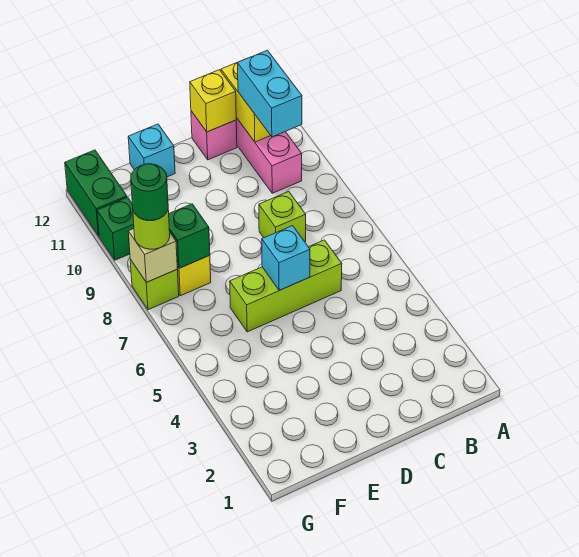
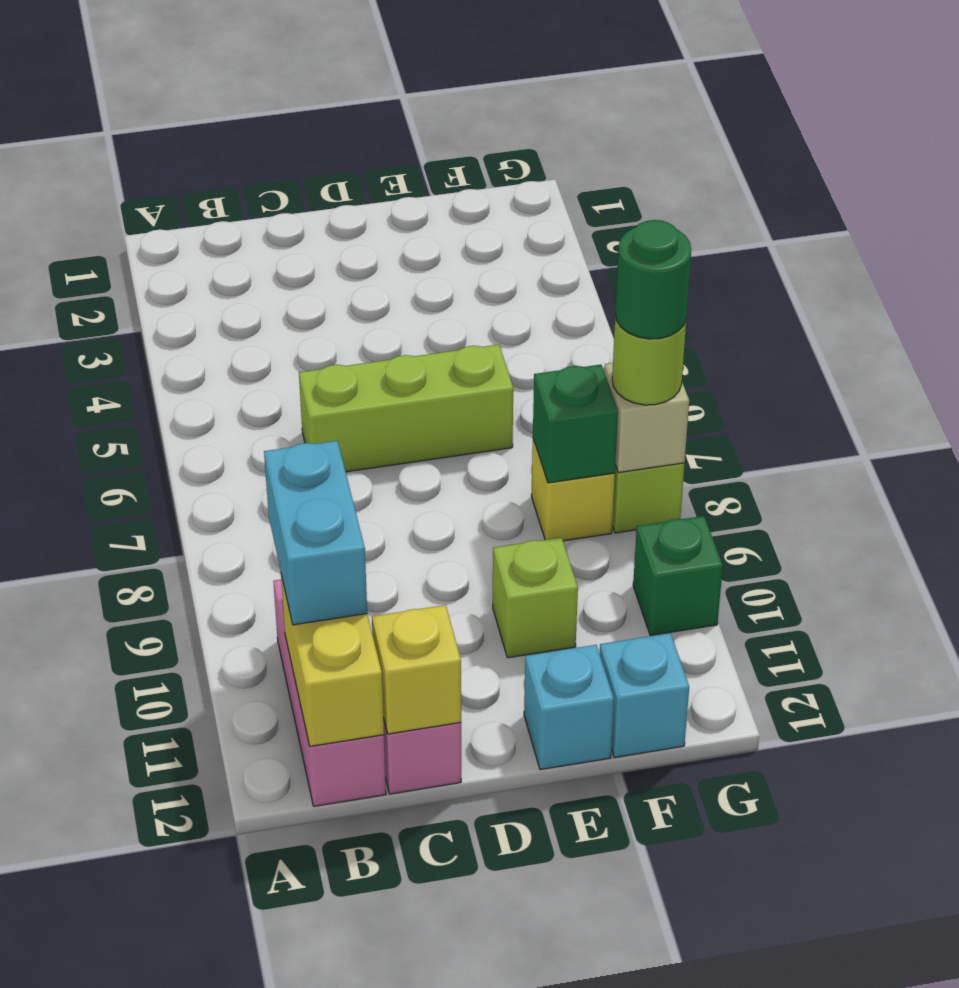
lime brick C8 level 1 -> lime brick E10 level 1
cyan brick D6 level 2 -> cyan brick F12 level 1
green brick G11:G12 level 1 -> none

